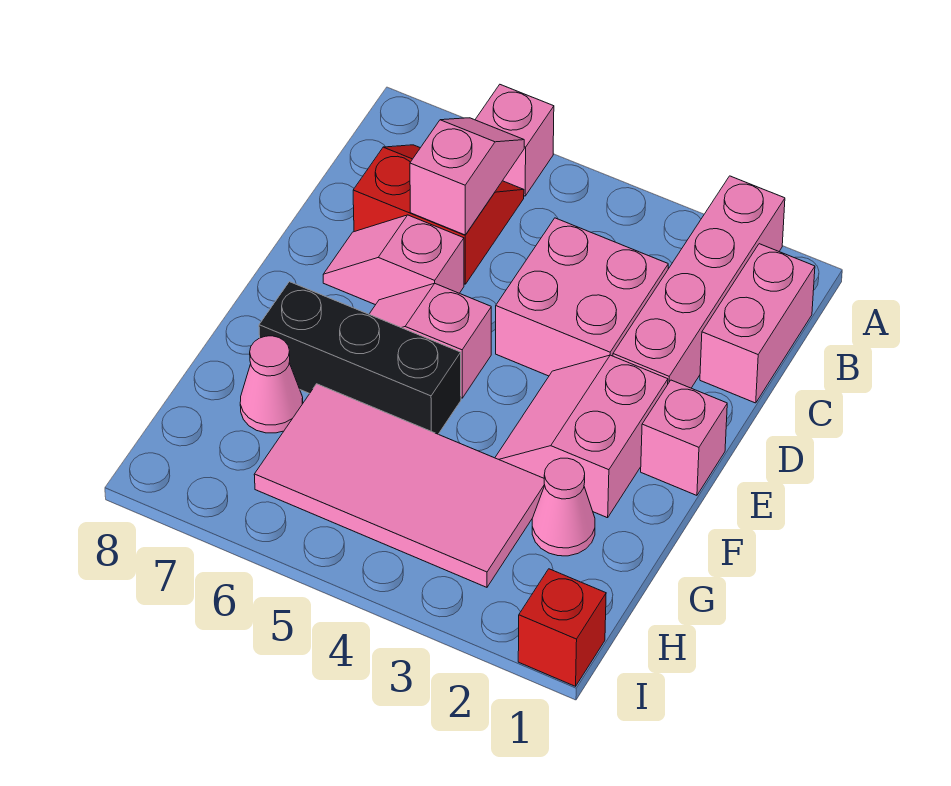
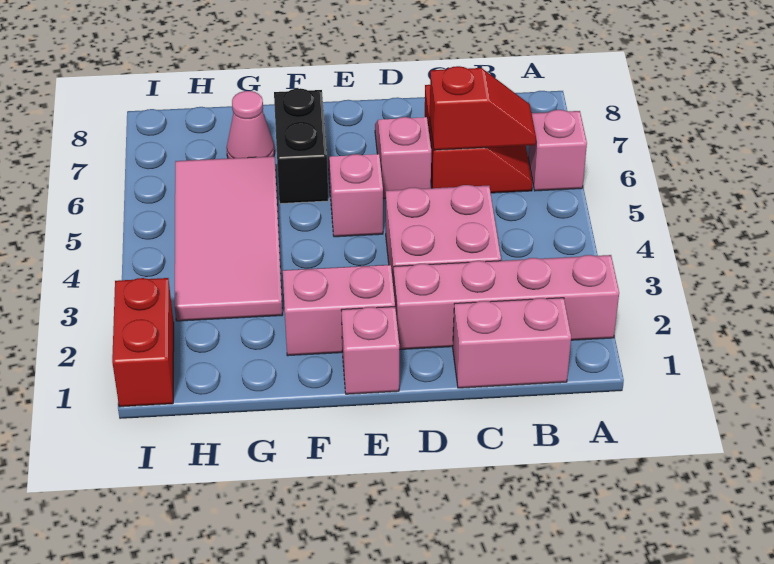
pink slope B6:C6 level 2 top C -> red slope B6:C6 level 2 top C
black brick F5:F7 level 1 -> black brick F6:F7 level 1
pink cone G2 level 1 -> none
red brick I1 level 1 -> red brick I1:I2 level 1

